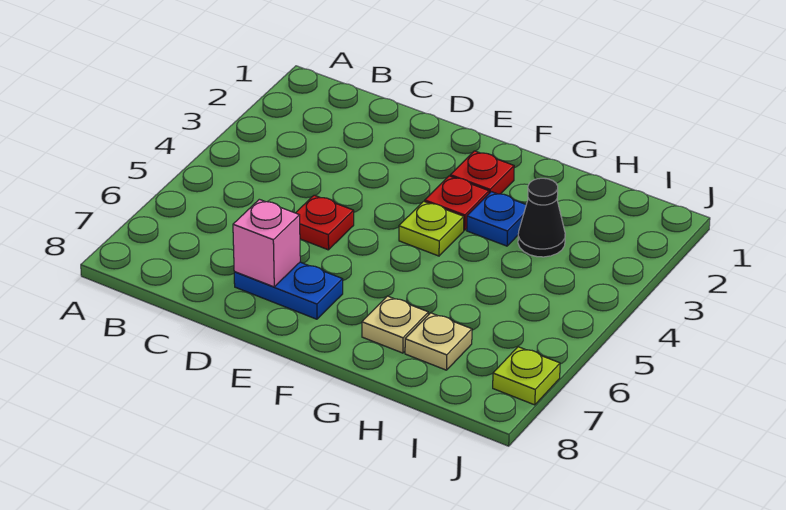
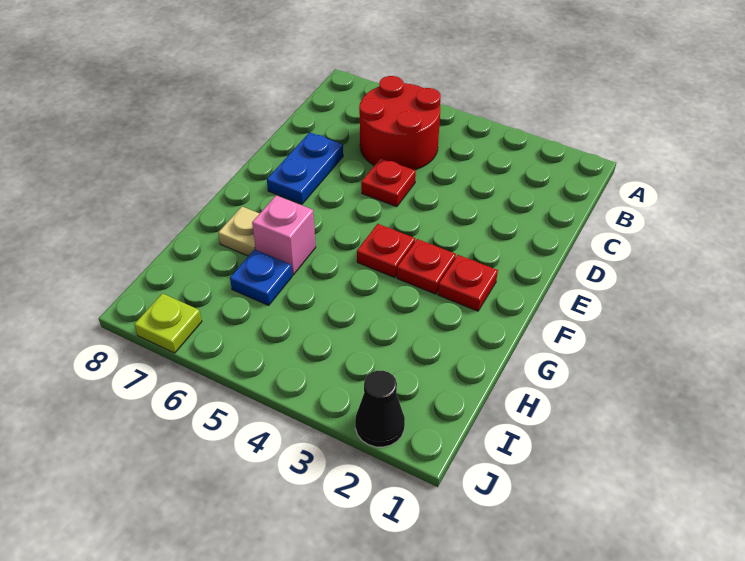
none -> red round brick B5:C6 level 1
pink brick D7 level 2 -> pink brick G6 level 1
lime plate F4 level 1 -> red plate F4 level 1
blue plate G3 level 1 -> blue plate H6 level 1
black cone H3 level 1 -> black cone J2 level 1
tan plate H7 level 1 -> none

